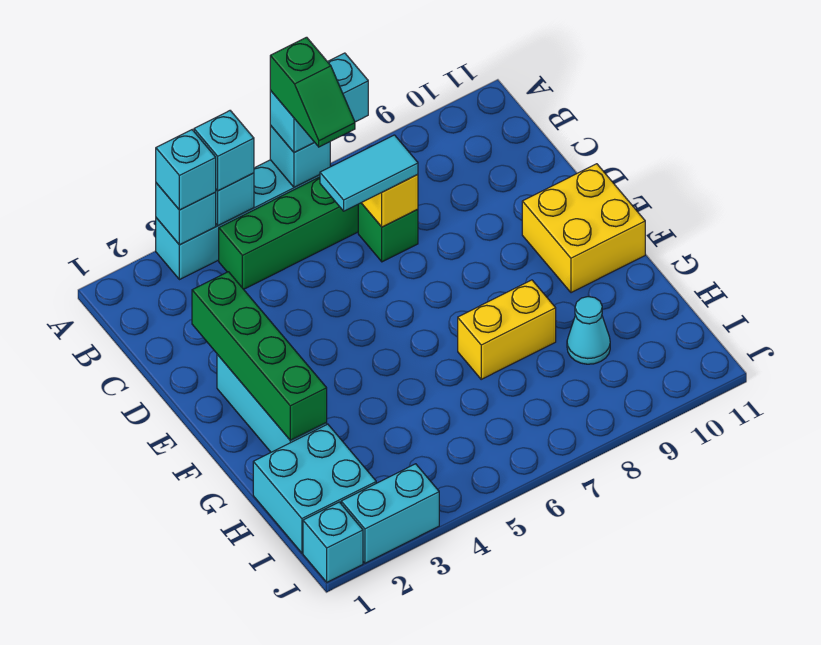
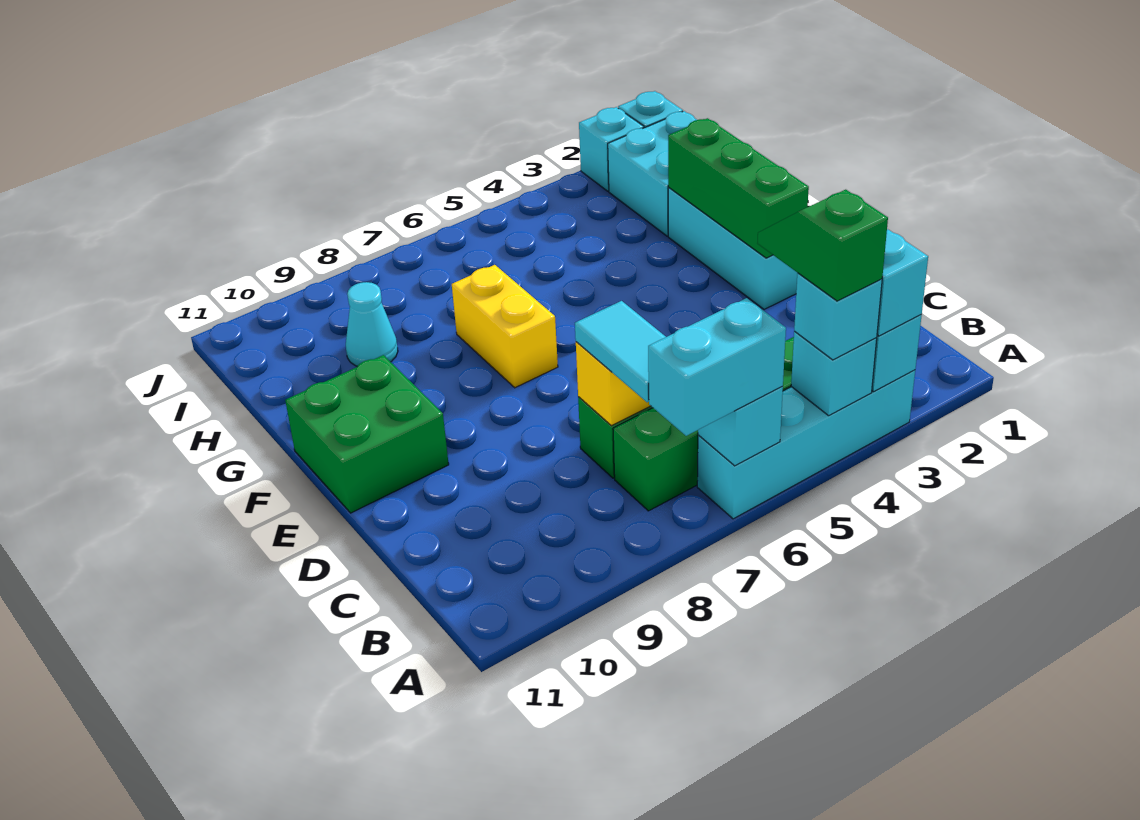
green slope A6:B6 level 4 top A -> green slope A4:B4 level 4 top A
cyan tile C6:C7 level 3 -> cyan tile B7:C7 level 3
green brick D2:G2 level 2 -> green brick E2:G2 level 2
yellow brick E10:F11 level 1 -> green brick E10:F11 level 1
yellow brick G7:G8 level 1 -> yellow brick F7:G7 level 1
cyan brick J2:J3 level 1 -> cyan brick J2 level 1

